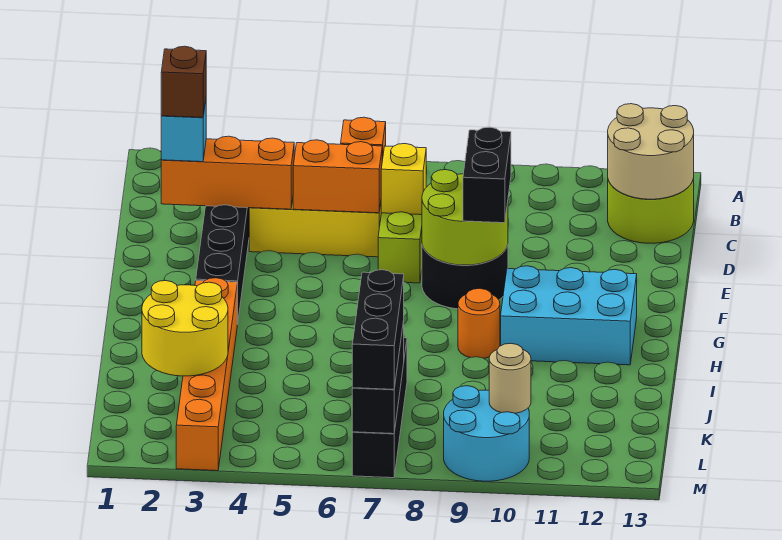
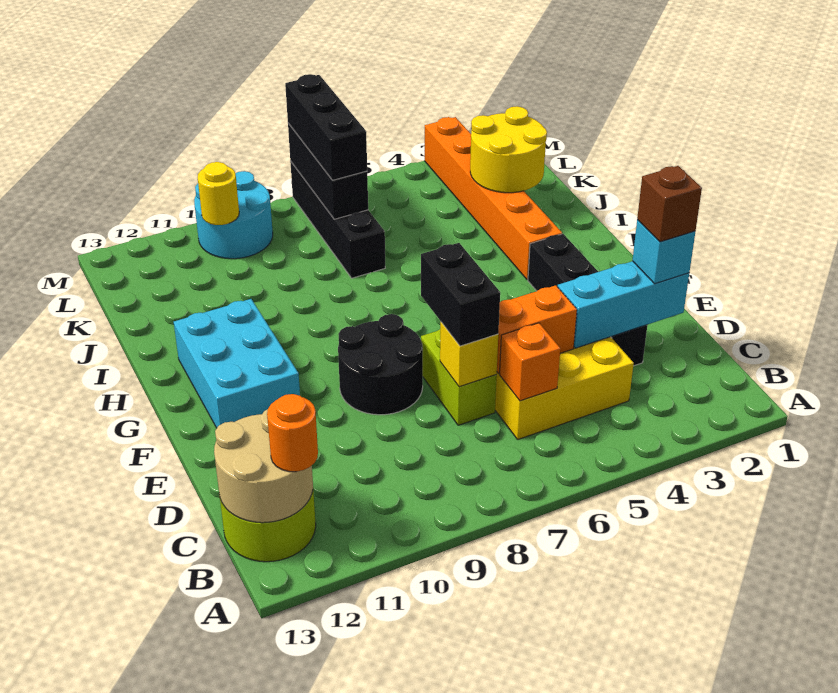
orange brick D2:D4 level 2 -> cyan brick D2:D4 level 2
lime round brick E8:F9 level 2 -> none
black brick E9:F9 level 3 -> black brick D7:E7 level 3
cyan brick G10:H12 level 1 -> cyan brick F11:H12 level 1
orange round brick H9 level 1 -> orange round brick B12 level 3
tan round brick L10 level 2 -> yellow round brick L10 level 2

